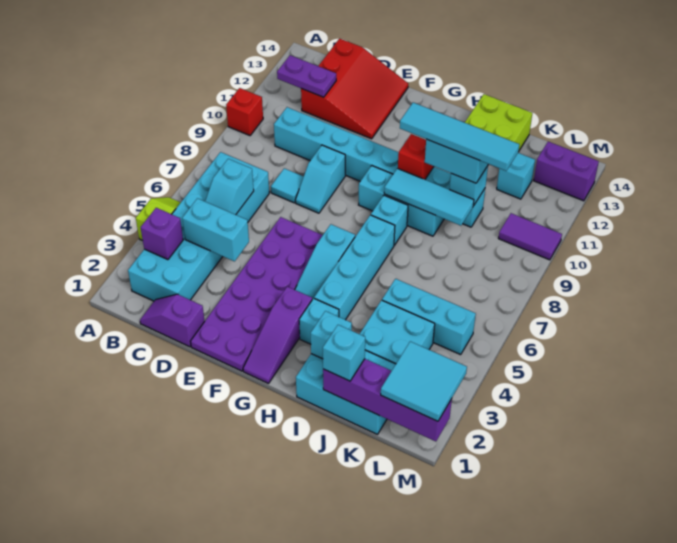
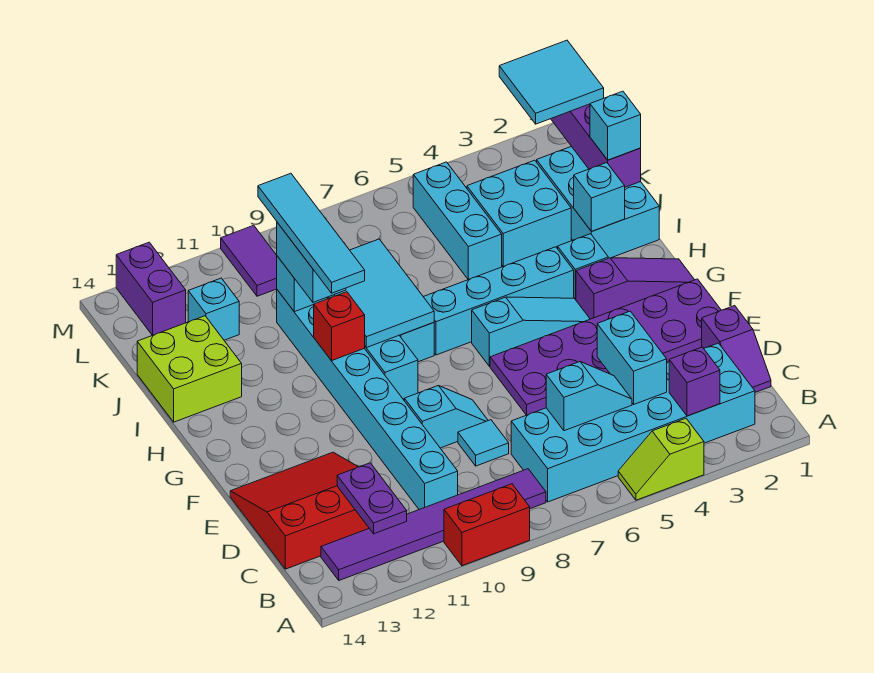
red brick A10 level 1 -> red brick A9:A10 level 1
none -> purple tile B8:B13 level 1
cyan tile H9:J9 level 2 -> cyan tile H8:J9 level 2

